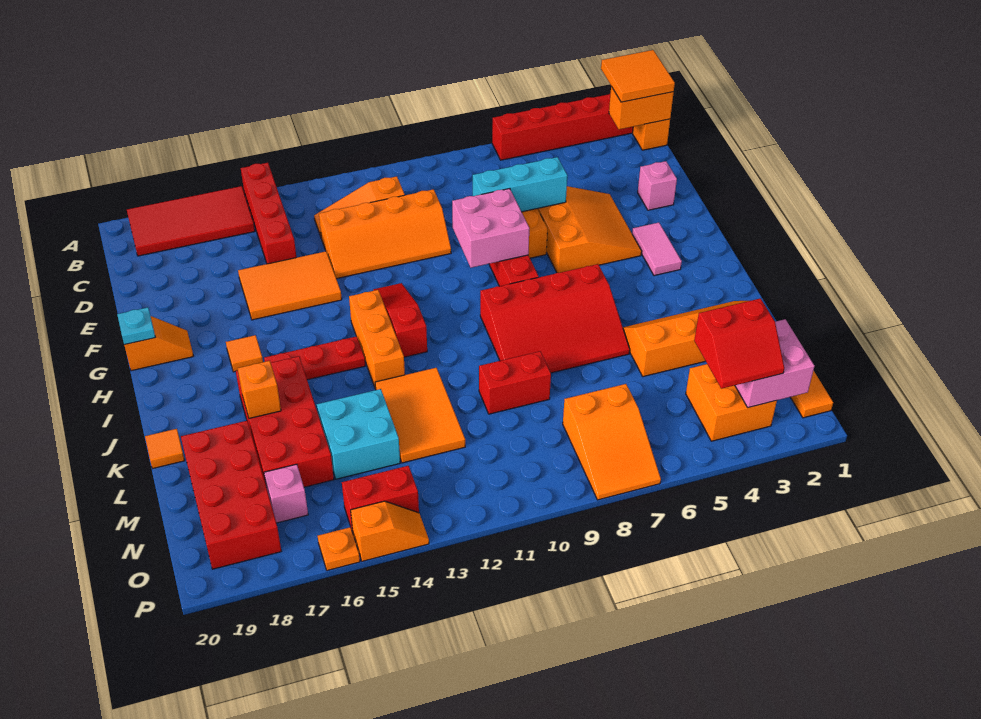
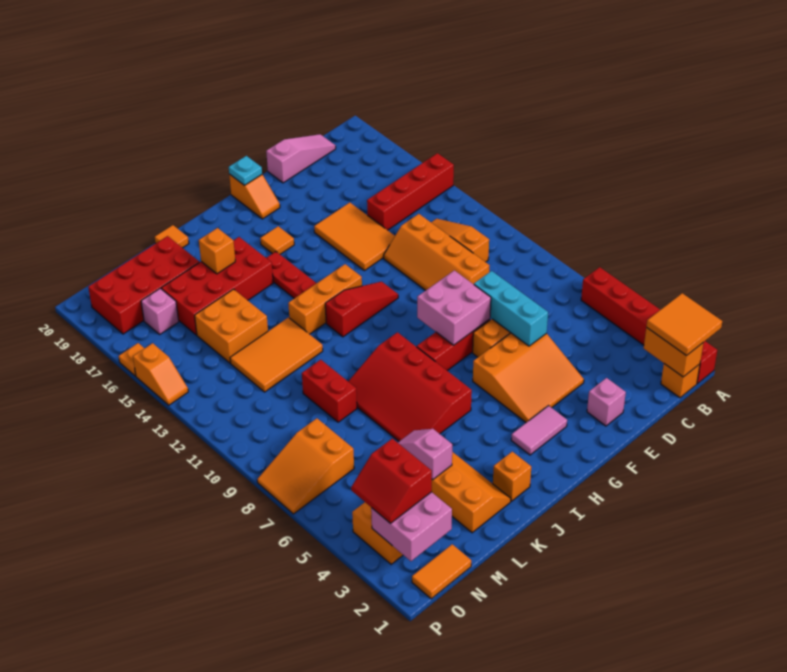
red tile A16:B19 level 1 -> none
none -> pink slope C20:E20 level 1 top E
none -> orange brick J2 level 1
none -> pink slope L4:L5 level 2 top 4
cyan brick L14:M15 level 1 -> orange brick L14:M15 level 1
red brick O14:O15 level 1 -> none

